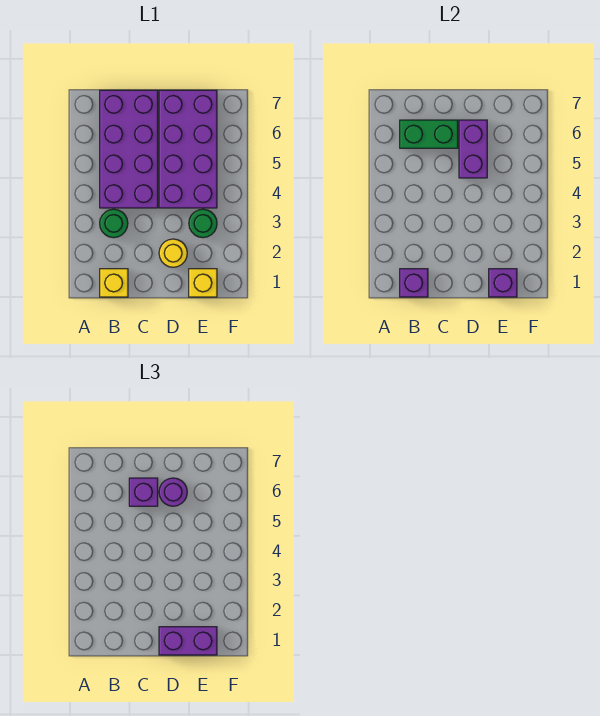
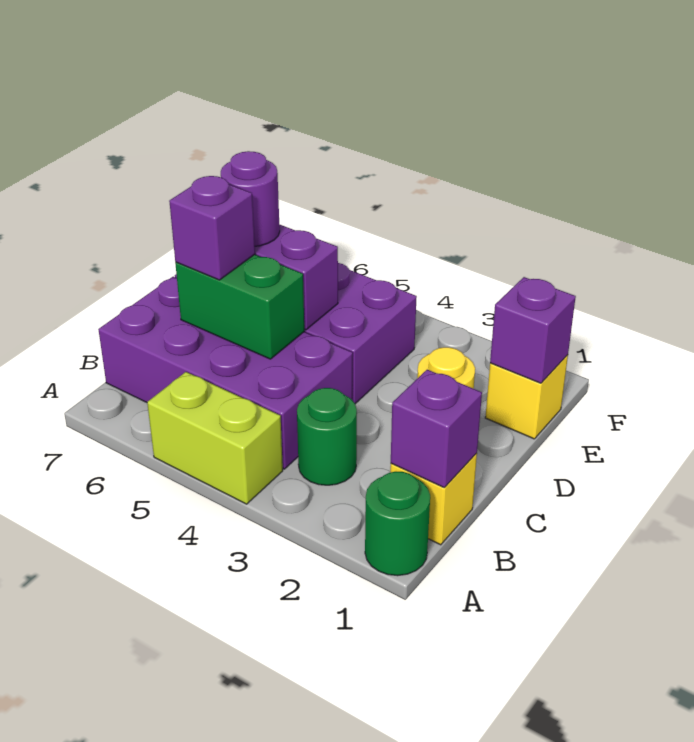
none -> lime brick A4:A5 level 1
green brick B6:C6 level 2 -> green brick C5:C6 level 2
purple brick D1:E1 level 3 -> none
green round brick E3 level 1 -> green round brick A1 level 1

